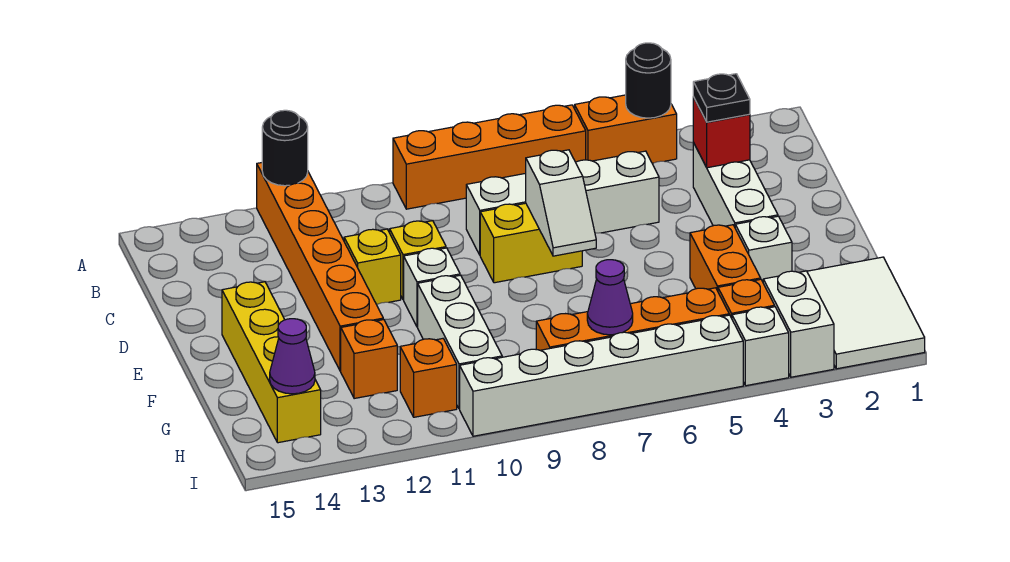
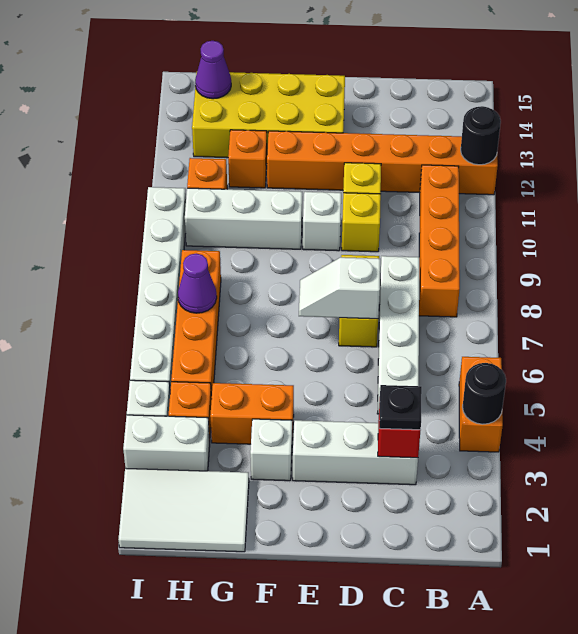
orange brick A6:A9 level 1 -> orange brick B8:B11 level 1
yellow brick E14:H14 level 1 -> yellow brick E13:H14 level 1

